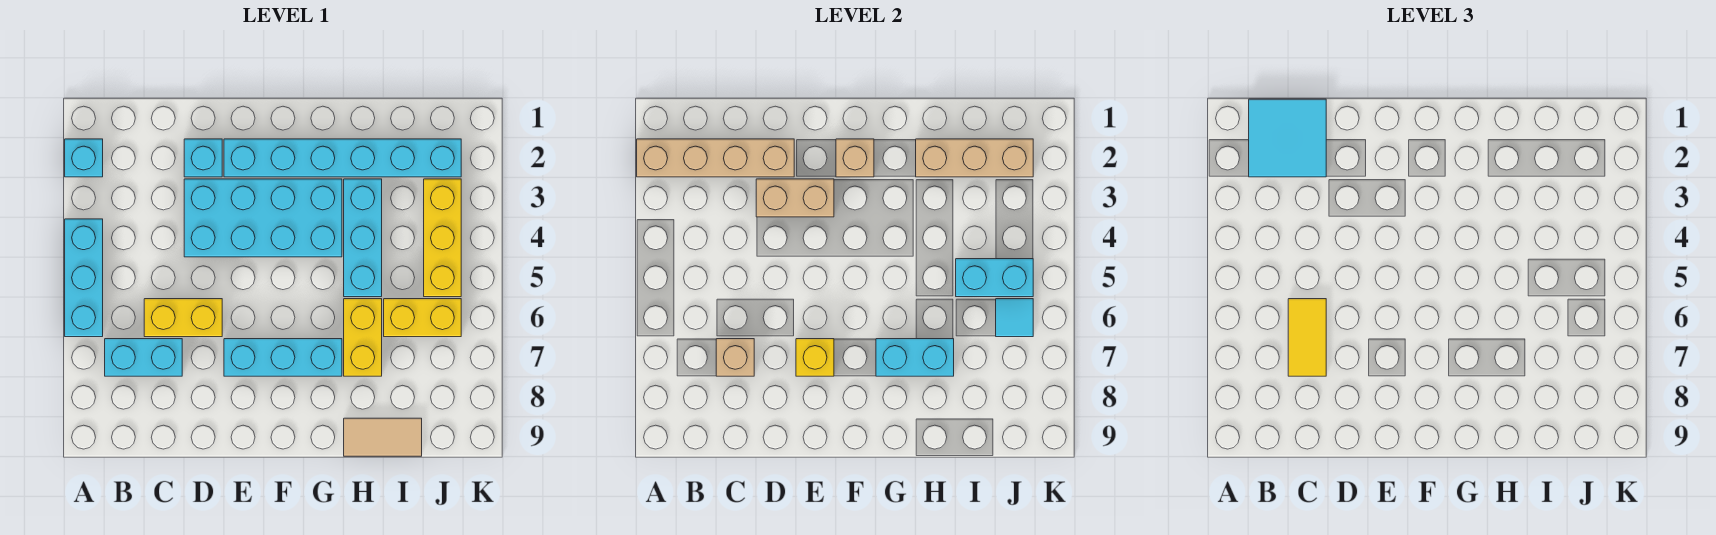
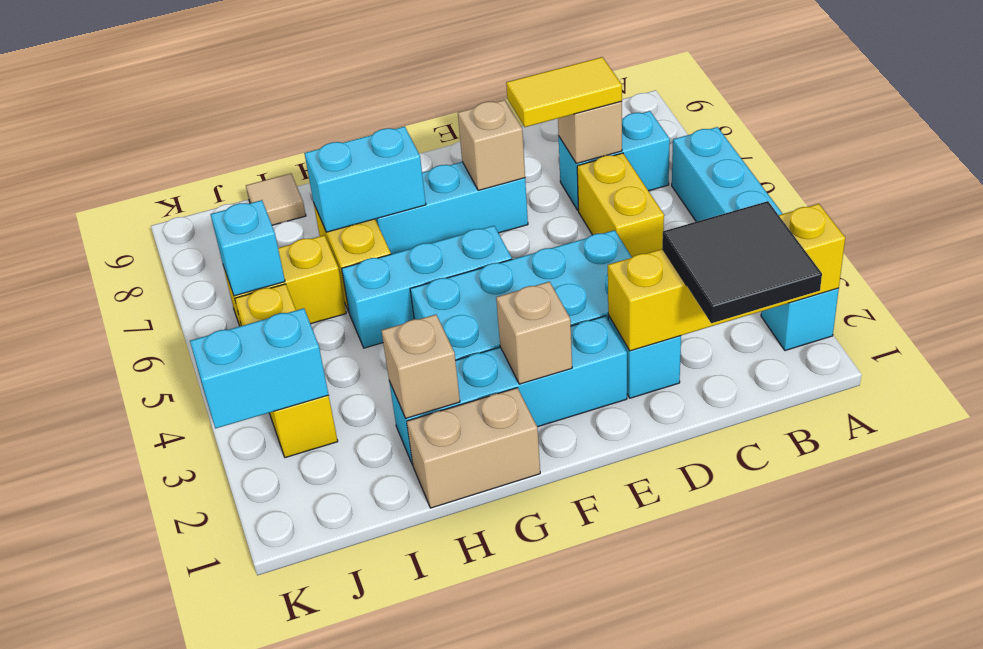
tan brick A2:D2 level 2 -> yellow brick A2:D2 level 2
cyan tile B1:C2 level 3 -> black tile B1:C2 level 3
yellow brick C6:D6 level 1 -> yellow brick C5:C6 level 1
yellow tile C6:C7 level 3 -> yellow tile C7:D7 level 3
tan brick D3:E3 level 2 -> tan brick G1:H1 level 1
cyan brick E2:J2 level 1 -> cyan brick E2:H2 level 1
yellow brick E7 level 2 -> tan brick E7 level 2
tan brick H2:J2 level 2 -> tan brick H2 level 2
cyan brick H3:H5 level 1 -> cyan brick F5:H5 level 1
tan tile H9:I9 level 1 -> tan tile I9 level 1
cyan brick I5:J5 level 2 -> cyan brick J3:K3 level 2
cyan tile J6 level 2 -> cyan brick J6 level 2

